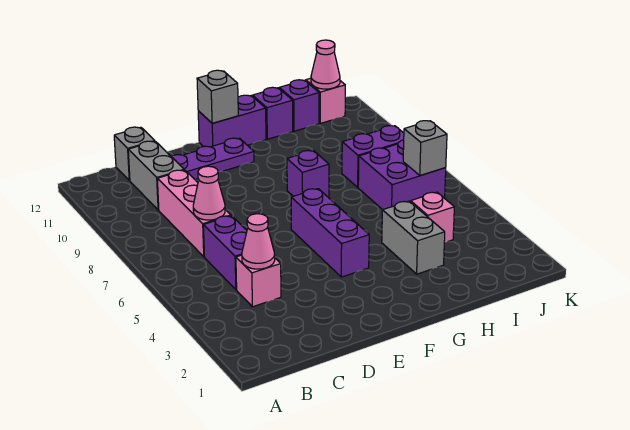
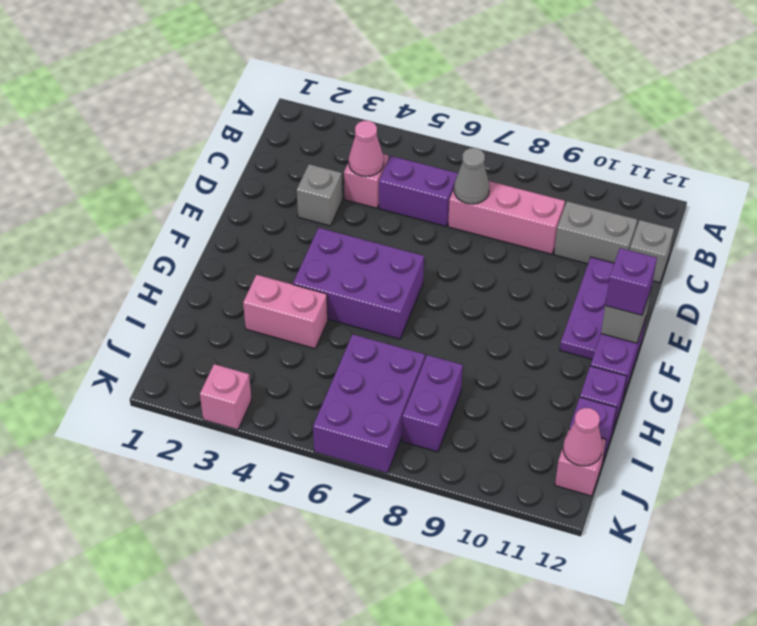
pink cone C7 level 2 -> grey cone C7 level 2
purple brick F4:F6 level 1 -> purple brick F4:G6 level 1
purple brick G8 level 1 -> purple brick F12 level 3
grey brick H3:H4 level 1 -> pink brick H3:H4 level 1
pink brick I4 level 1 -> pink brick K3 level 1
purple brick I6:J7 level 1 -> purple brick I6:K7 level 1
grey brick J6 level 2 -> grey brick D3 level 1

